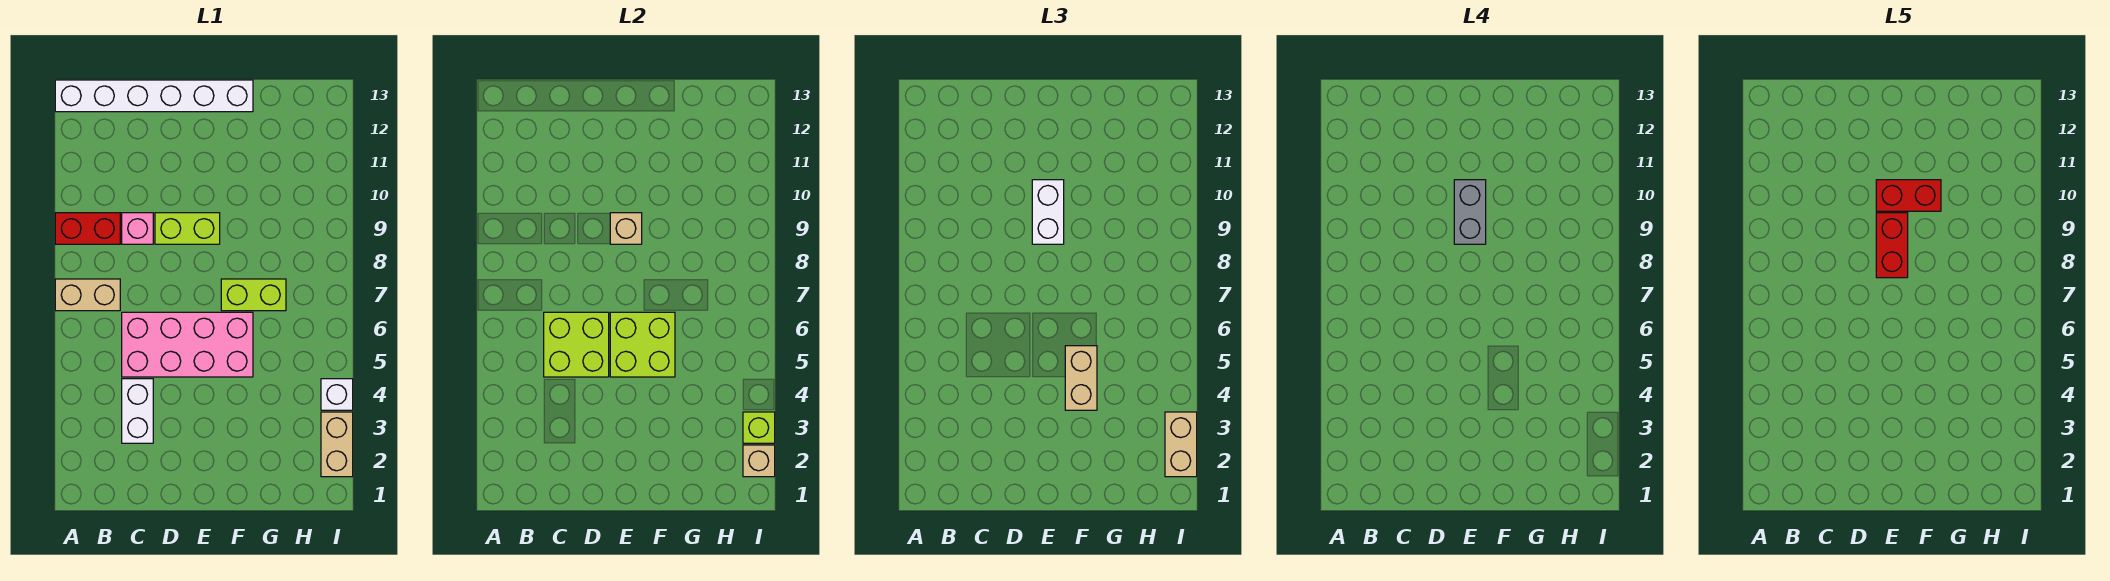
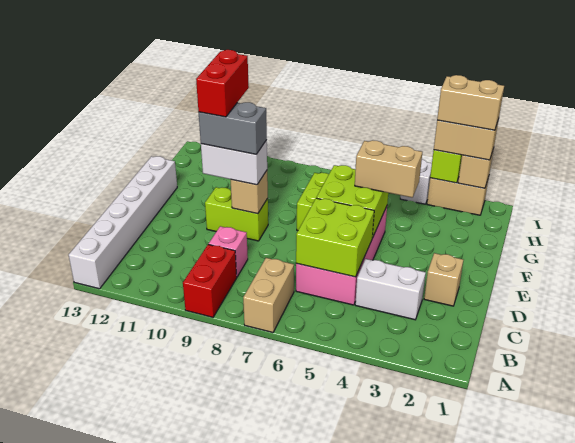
none -> tan brick D2 level 1
lime brick D9:E9 level 1 -> lime brick E9:E10 level 1
red brick E8:E9 level 5 -> none
none -> tan brick I2:I3 level 4

